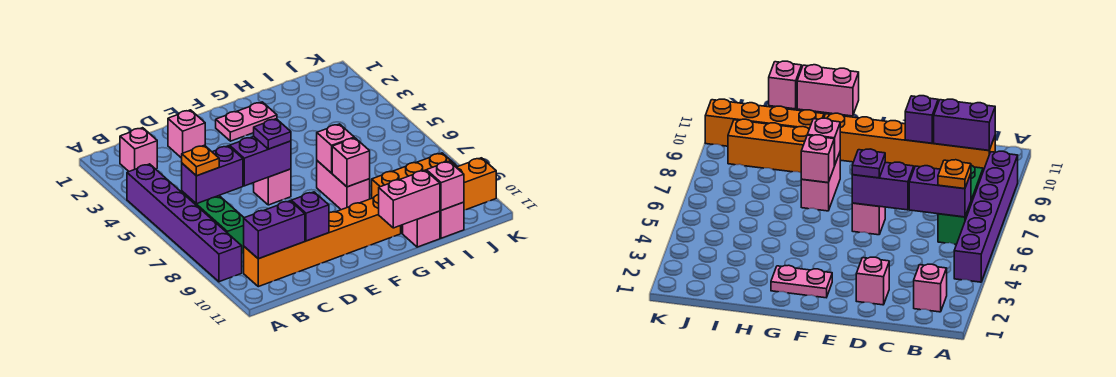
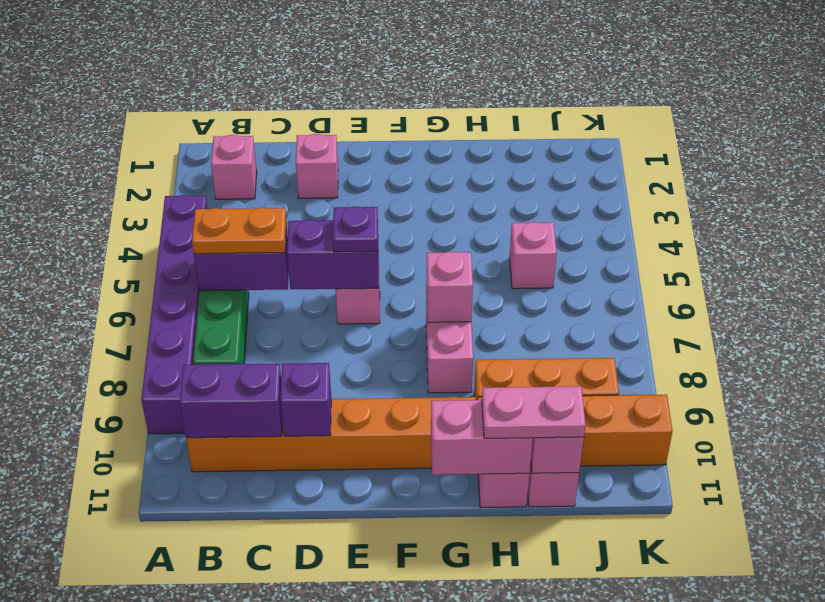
orange plate B6 level 3 -> orange plate B6:C6 level 3
pink plate F2:G2 level 1 -> pink plate H11:I11 level 3
pink brick G8 level 2 -> pink brick I5 level 1

